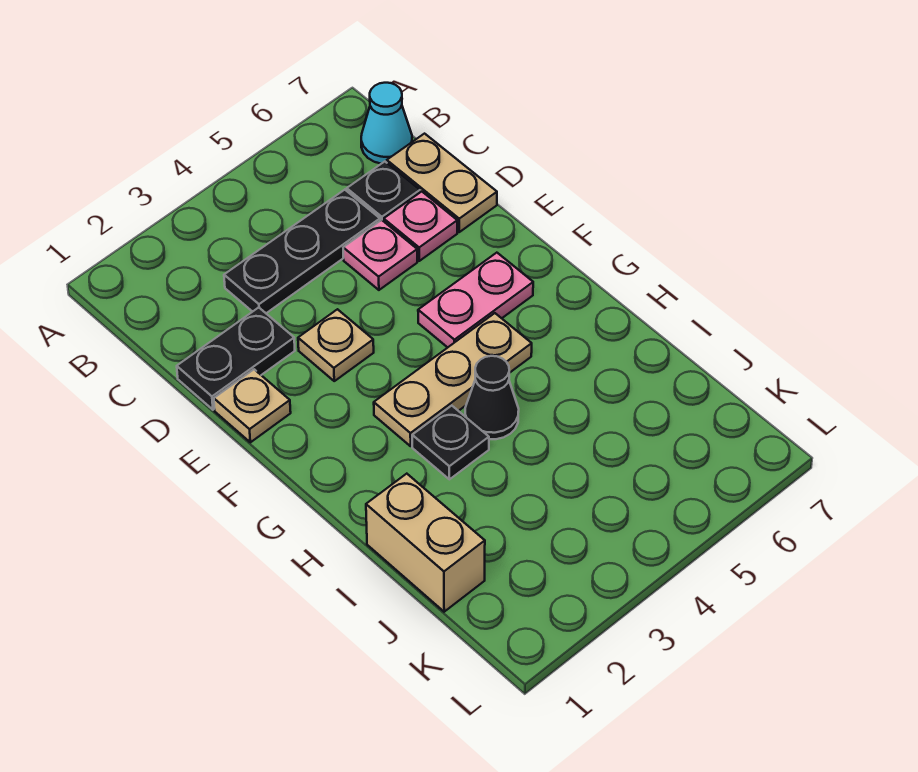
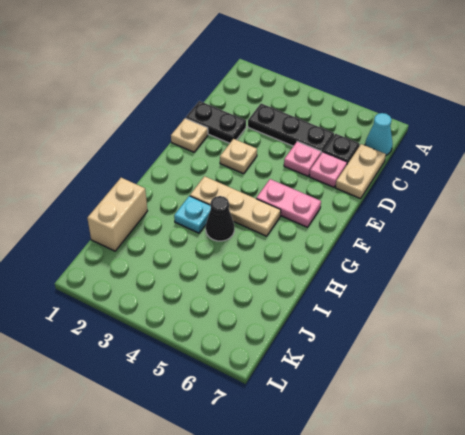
black plate H3 level 1 -> cyan plate H3 level 1

